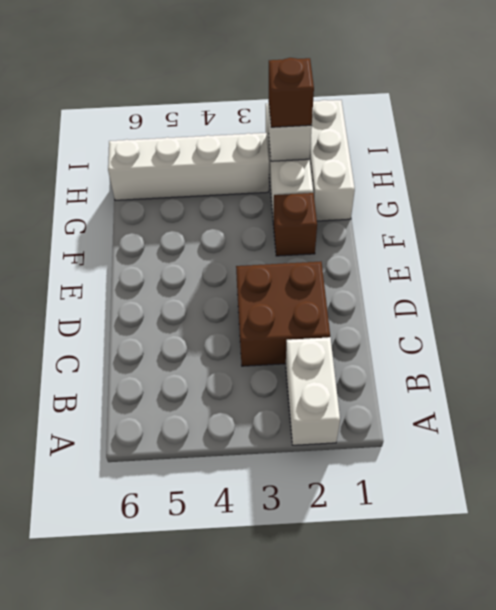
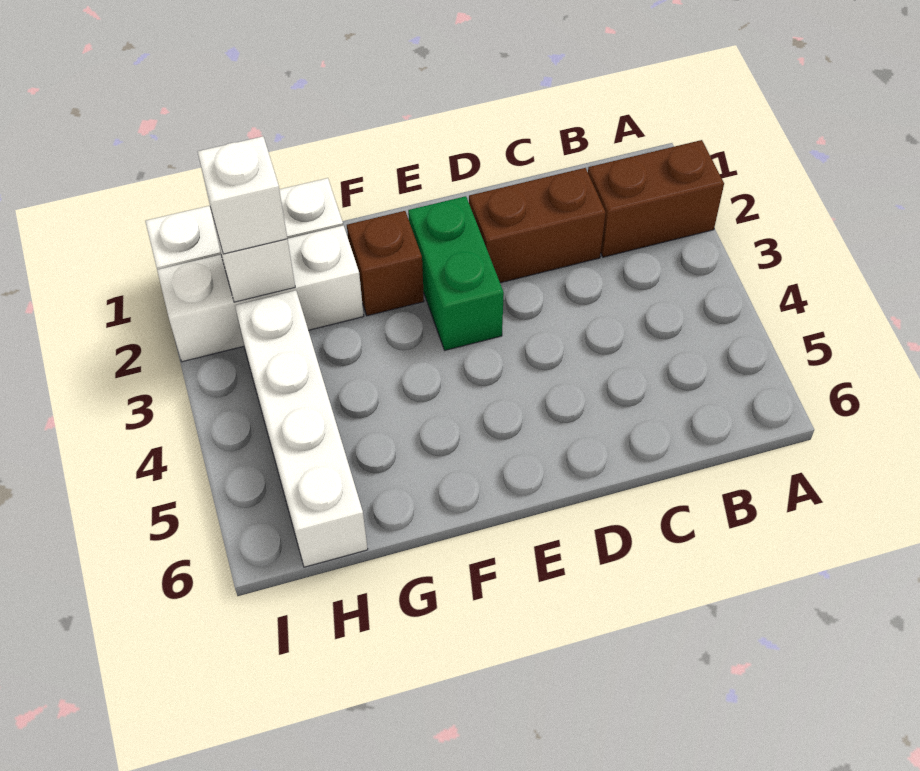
white brick A2:B2 level 1 -> brown brick A2:B2 level 1
brown brick C2:D3 level 1 -> brown brick C2:D2 level 1
none -> green brick E2:E3 level 1
brown brick H2 level 3 -> white brick H2 level 3

